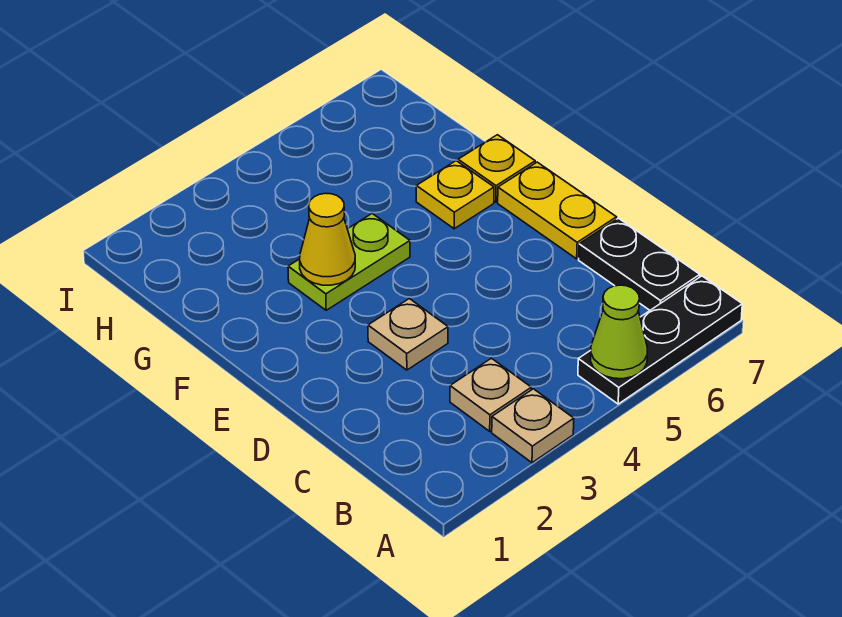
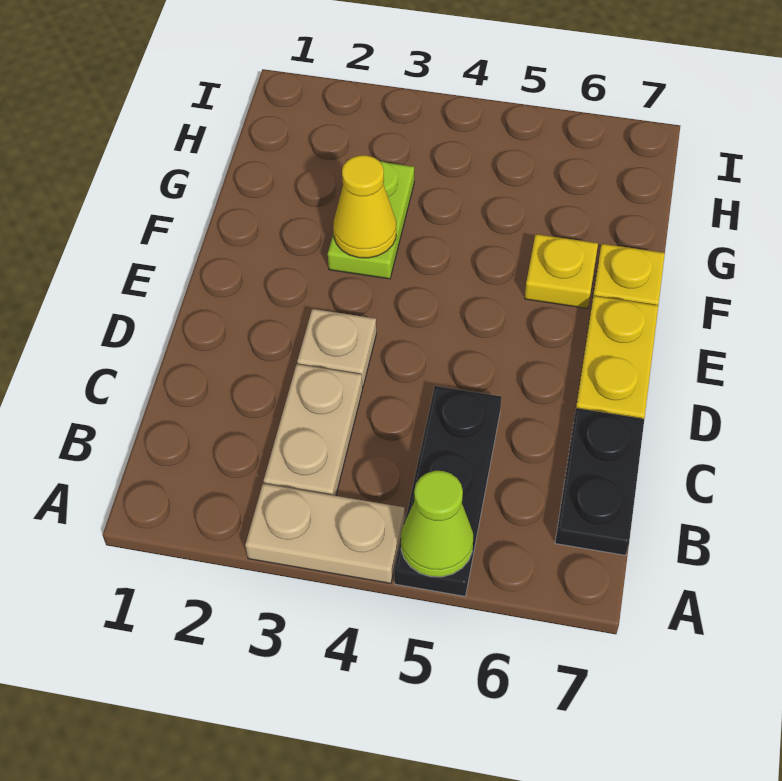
tan plate A3 level 1 -> tan plate A3:A4 level 1
black plate A5:A7 level 1 -> black plate A5:C5 level 1
tan plate B3 level 1 -> tan plate B3:C3 level 1
lime plate F3:F4 level 1 -> lime plate F3:G3 level 1

